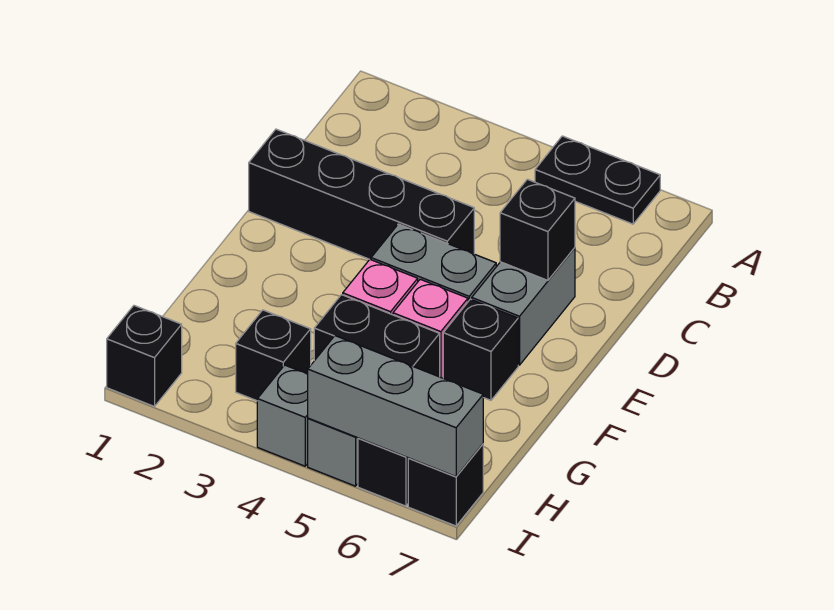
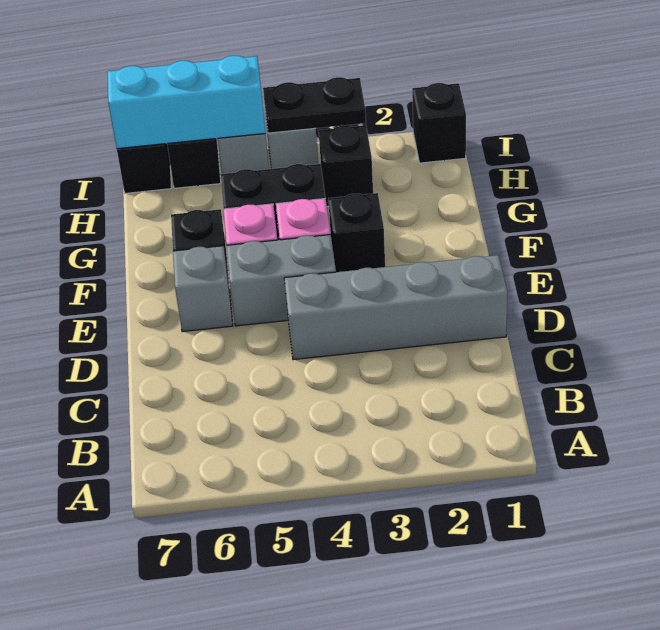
black plate A5:A6 level 1 -> black plate I3:I4 level 2
black brick D1:D4 level 1 -> grey brick D1:D4 level 1
grey brick D6:E6 level 1 -> grey brick E6 level 1
black brick D6 level 2 -> black brick F3 level 1
grey brick I5:I7 level 2 -> cyan brick I5:I7 level 2

